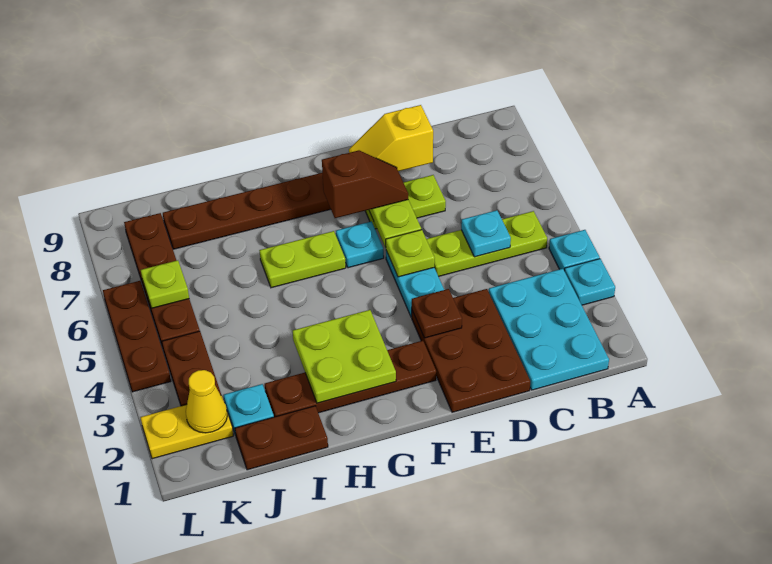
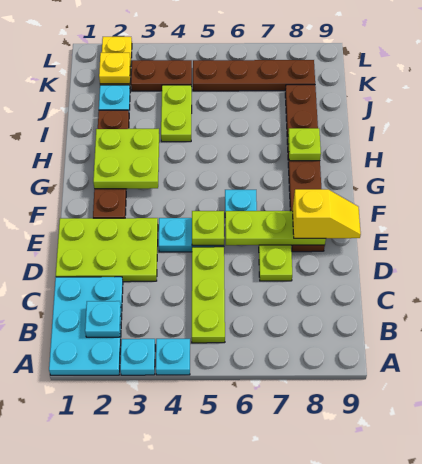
cyan plate B1:C3 level 1 -> cyan plate A1:C2 level 1
cyan plate C5 level 2 -> cyan plate B2 level 2
brown plate D1:E3 level 1 -> lime plate D1:E3 level 1
yellow slope D8:E8 level 3 top D -> yellow slope E8:E9 level 3 top 8
brown plate E3 level 2 -> none
brown slope E7:F7 level 3 top F -> none
lime plate G6:H6 level 1 -> lime plate I4:J4 level 1
brown plate I1:J1 level 1 -> none
yellow cone K2 level 2 -> yellow plate K2 level 2
lime plate K6 level 2 -> lime plate H8 level 2
brown plate L4:L6 level 1 -> none

